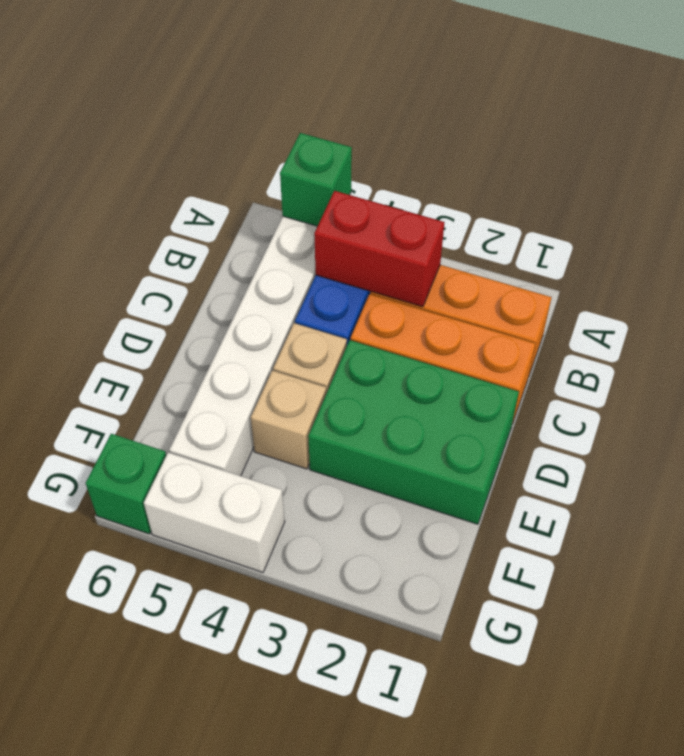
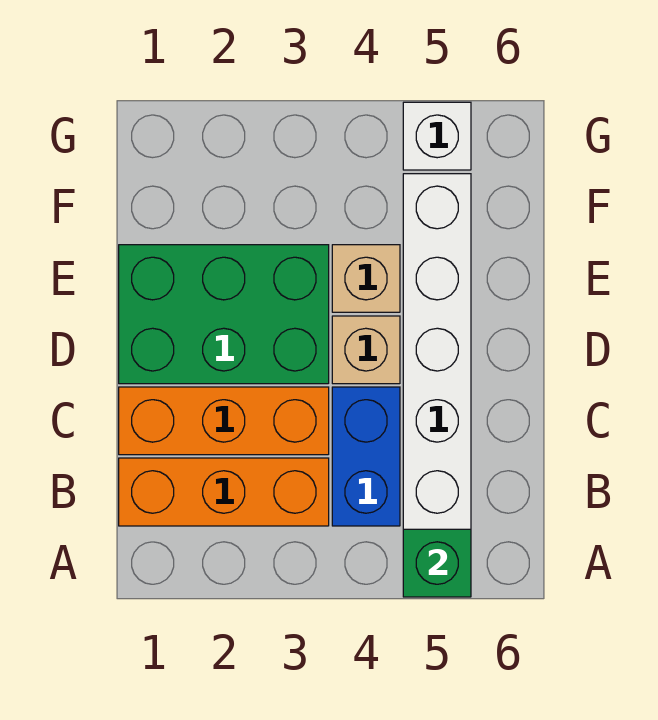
red brick B3:B4 level 2 -> none
white brick G4:G5 level 1 -> white brick G5 level 1
green brick G6 level 1 -> none

